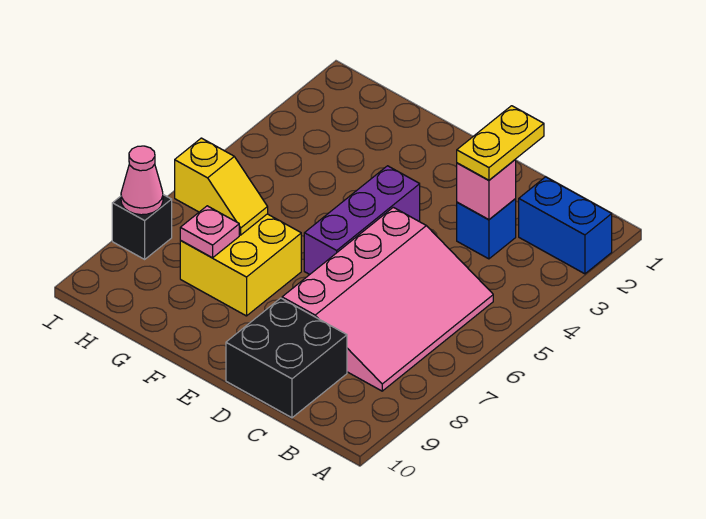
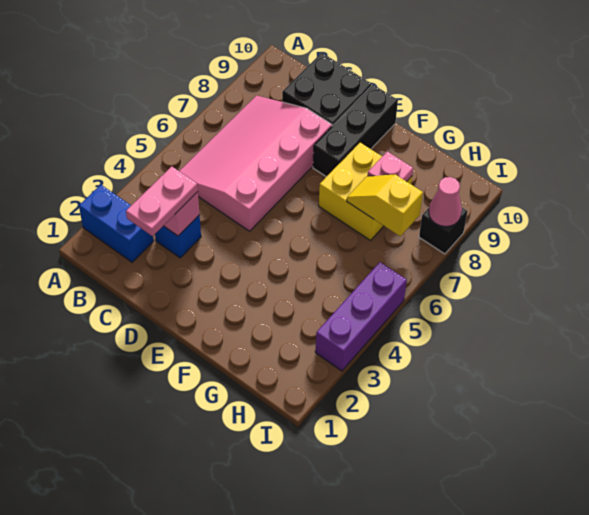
yellow plate C2:C3 level 3 -> pink plate C2:C3 level 3
purple brick E4:E6 level 1 -> purple brick I3:I5 level 1
none -> black brick E8:E10 level 1

